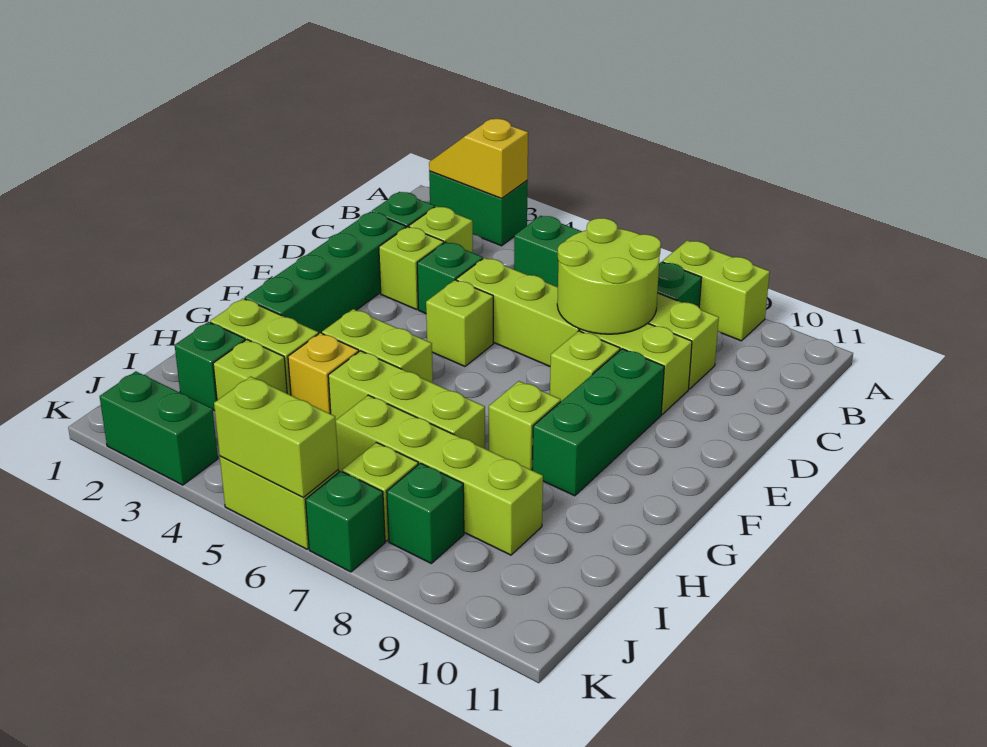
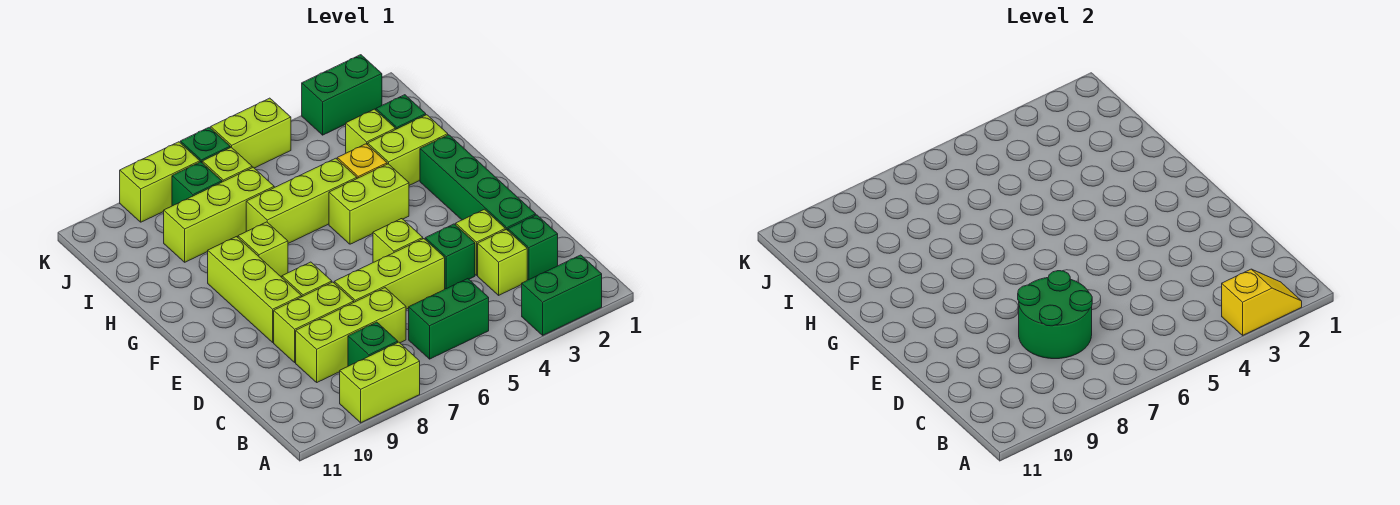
lime round brick C7:D8 level 2 -> green round brick C7:D8 level 2
green brick E9:G9 level 1 -> lime brick E9:G9 level 1
lime brick I6:I9 level 1 -> lime brick I7:I9 level 1
lime brick K5:K6 level 2 -> lime brick K8:K9 level 1

